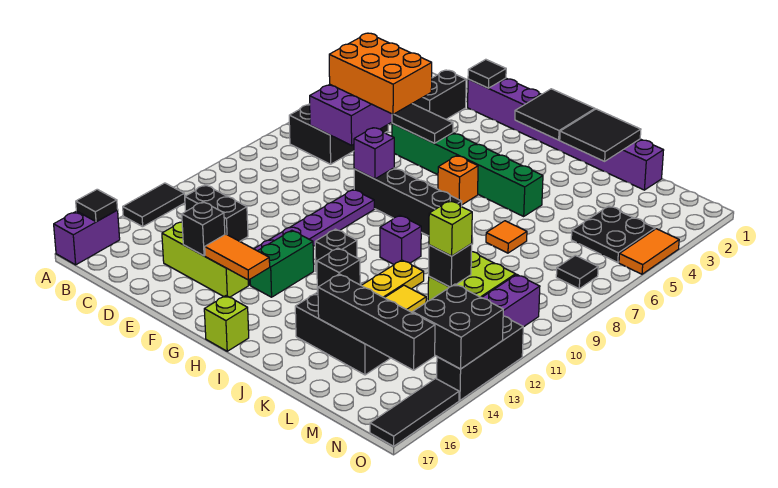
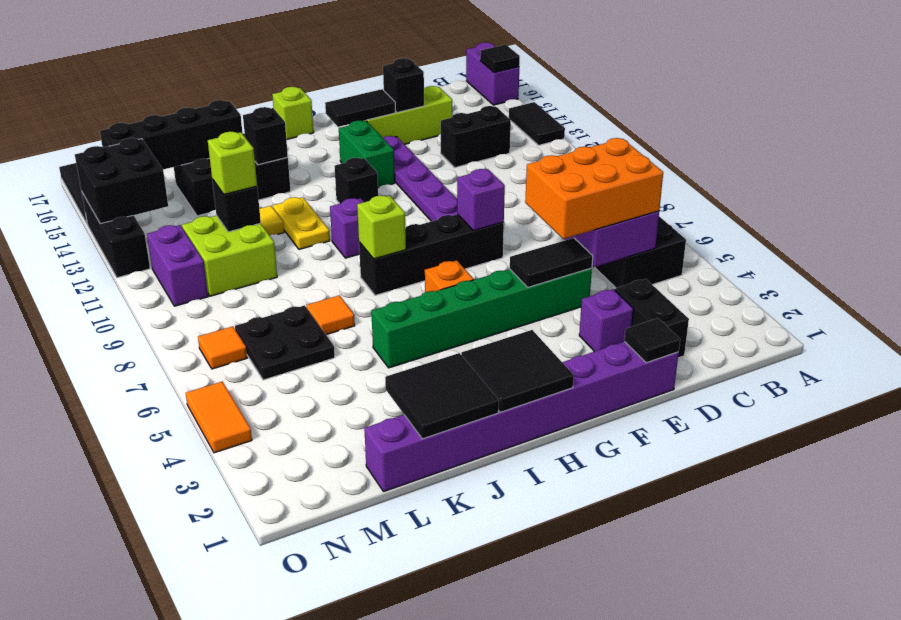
none -> purple brick E3 level 1
orange tile F15:G15 level 2 -> black tile F15:G15 level 2
none -> lime brick I8 level 2
black plate M4:N5 level 1 -> black plate L6:M7 level 1
black tile N7 level 1 -> orange tile N7 level 1

